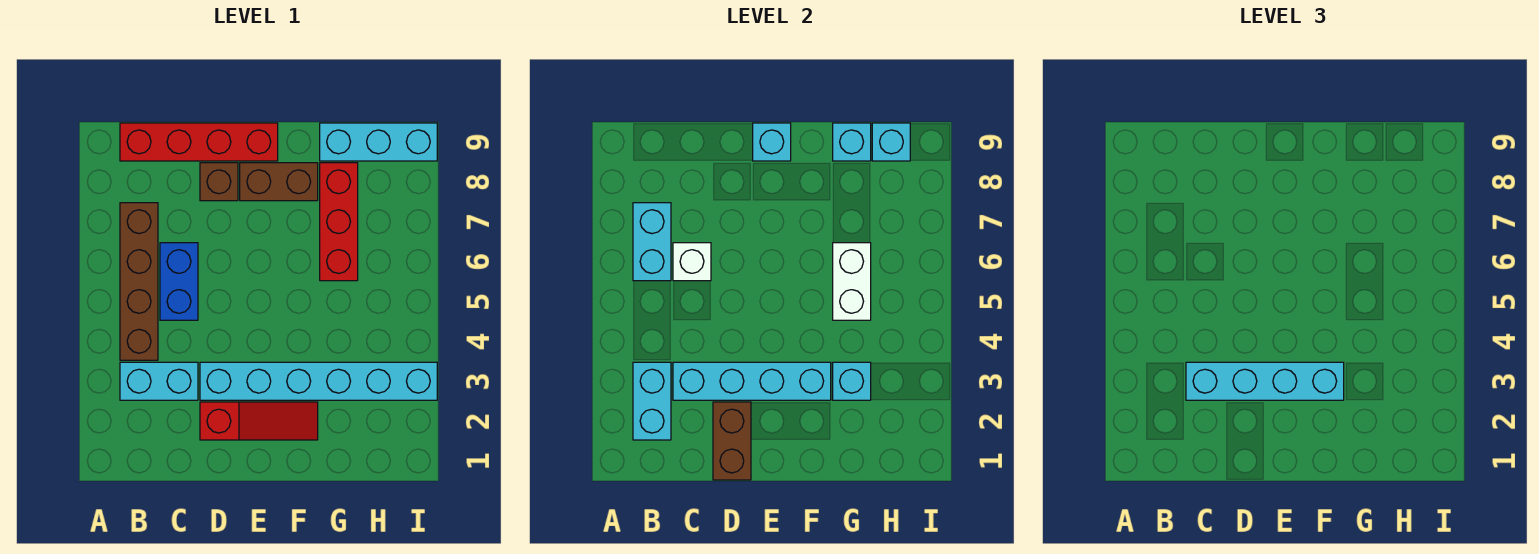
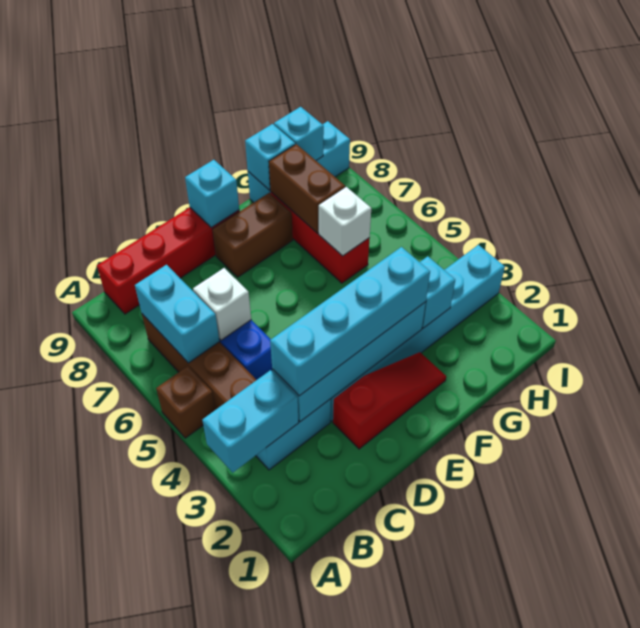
cyan brick B2:B3 level 2 -> cyan brick A3:B3 level 2
brown brick D1:D2 level 2 -> brown brick G7:G8 level 2
brown brick D8 level 1 -> brown brick A5 level 1
white brick G5:G6 level 2 -> white brick G6 level 2

